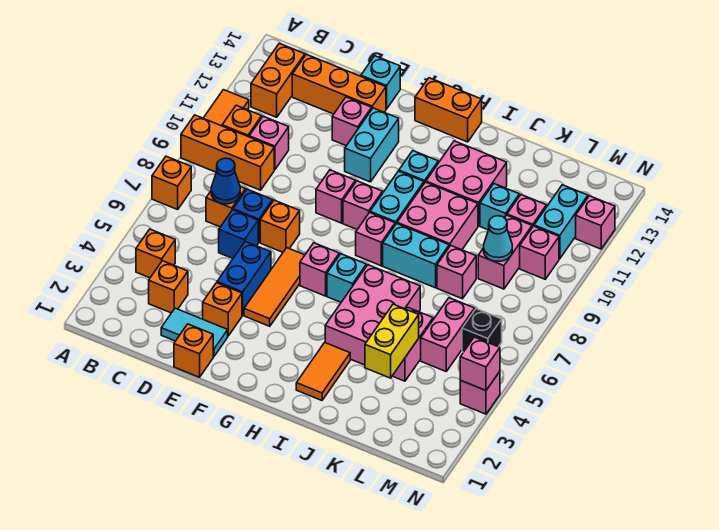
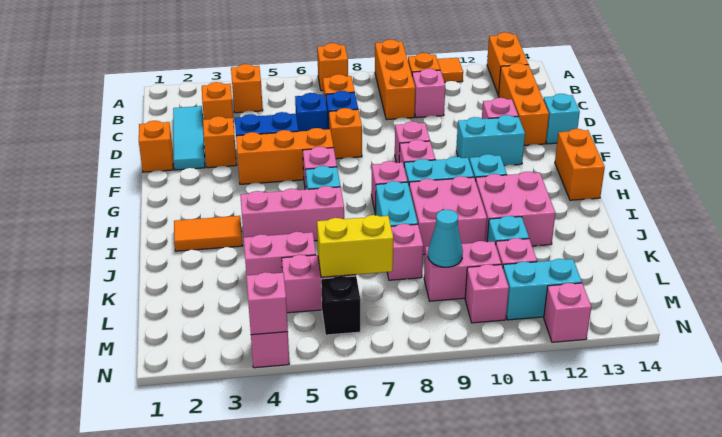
orange brick B12:B13 level 1 -> orange brick A13:B13 level 1
blue cone C7 level 2 -> none
cyan tile D2:E2 level 1 -> cyan tile C2:E2 level 1
orange tile F4:F6 level 1 -> orange brick F4:F6 level 1
pink brick I4:J6 level 1 -> pink brick I4:I6 level 1
yellow brick K3:K4 level 2 -> yellow brick L6:L7 level 2

